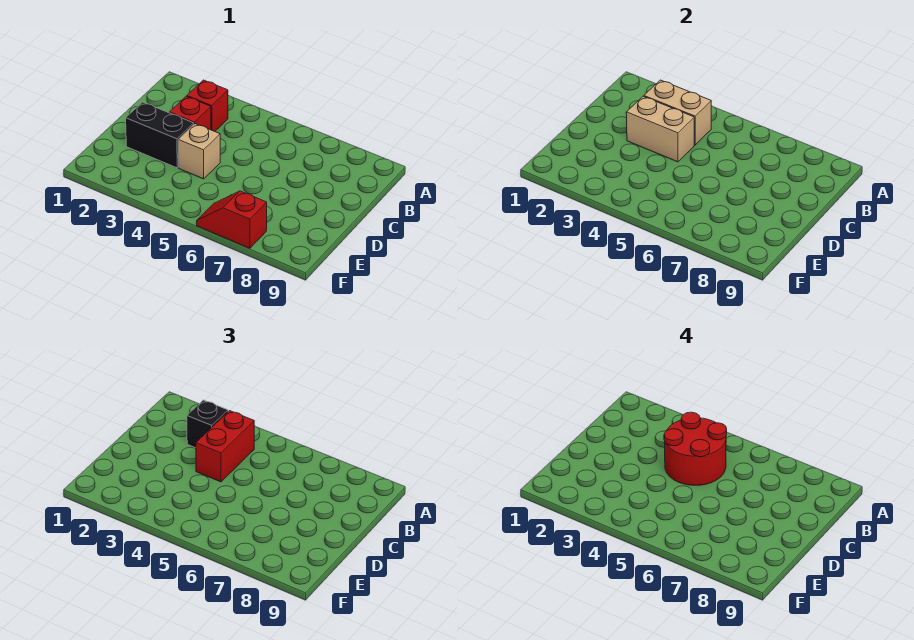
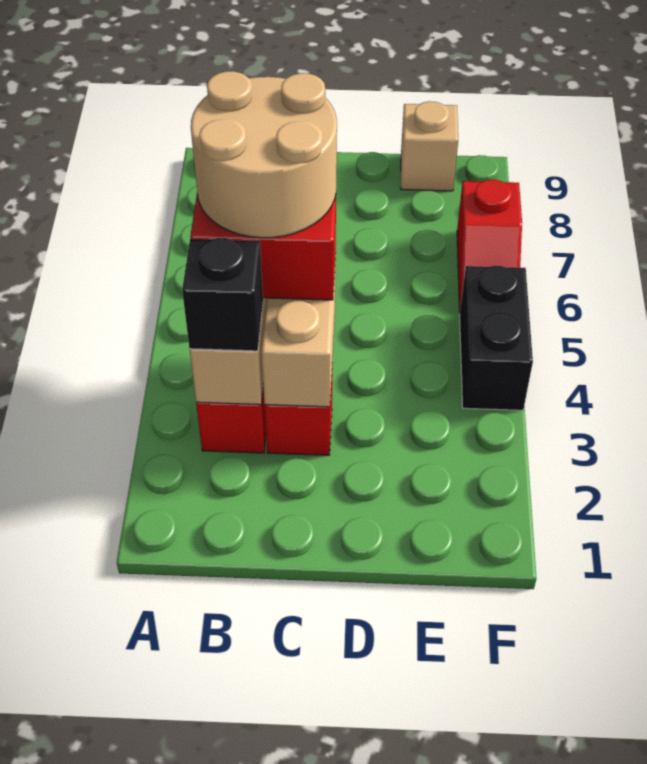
red round brick B4:C5 level 4 -> tan round brick B4:C5 level 4
black brick D2:D3 level 1 -> black brick F4:F5 level 1
tan brick D4 level 1 -> tan brick E9 level 1

